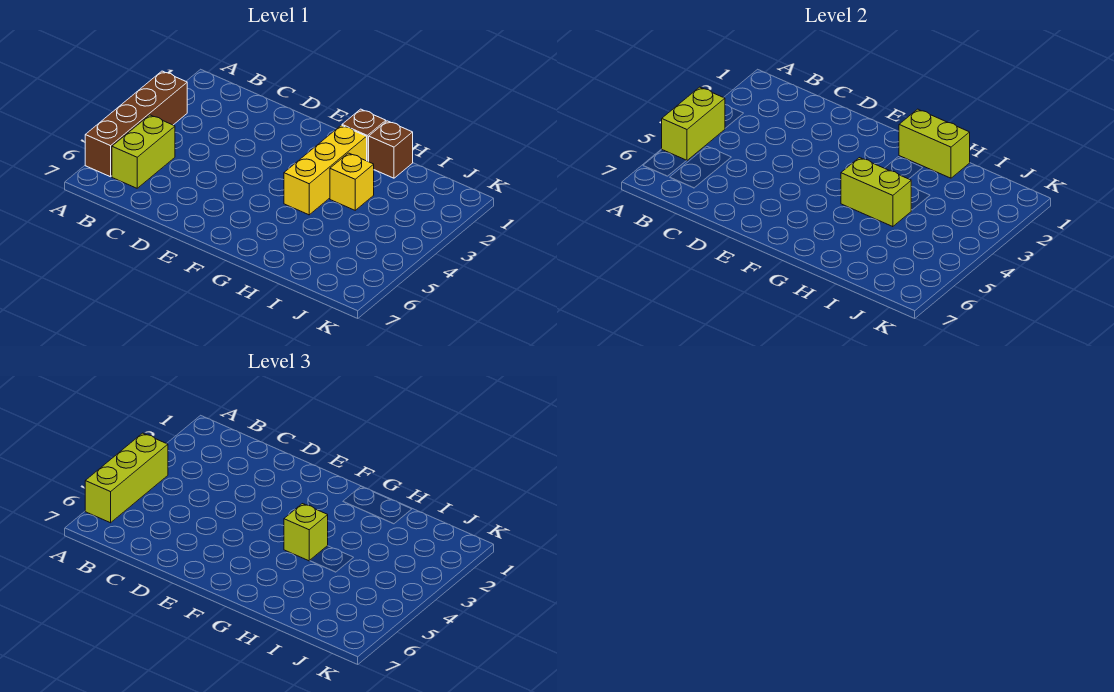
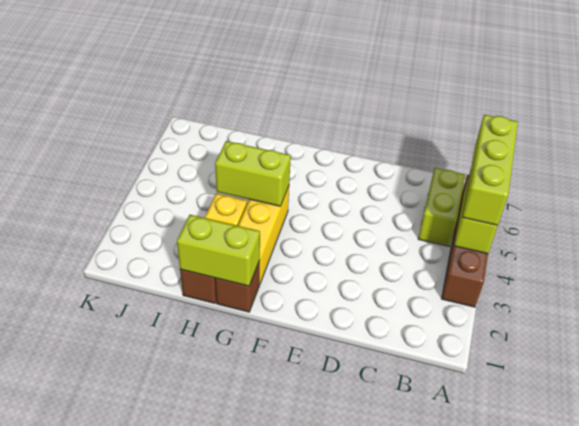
lime brick G4 level 3 -> none

